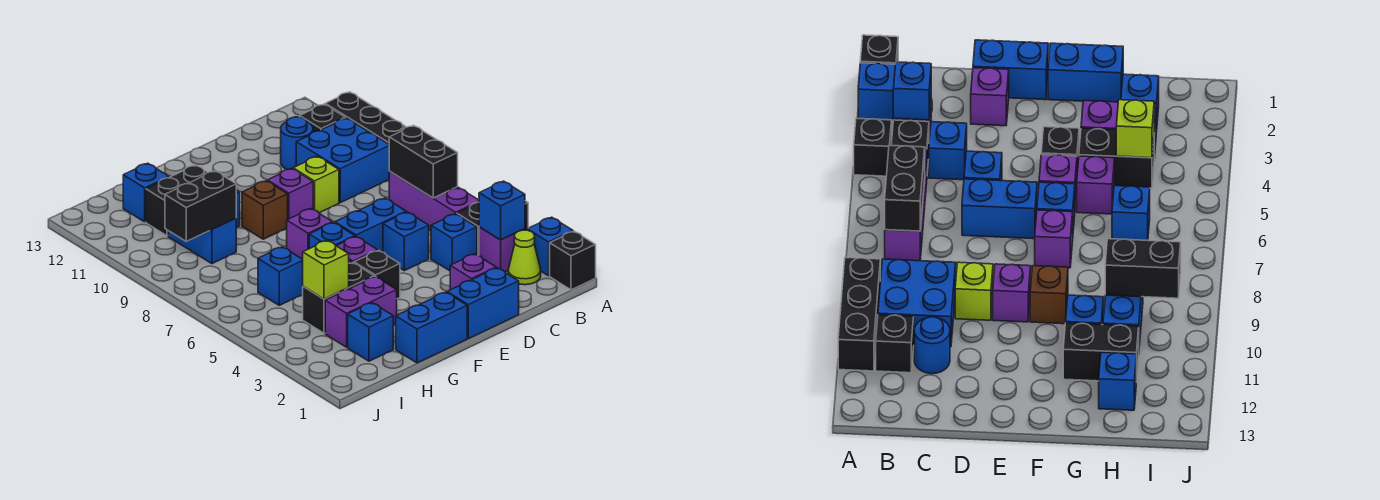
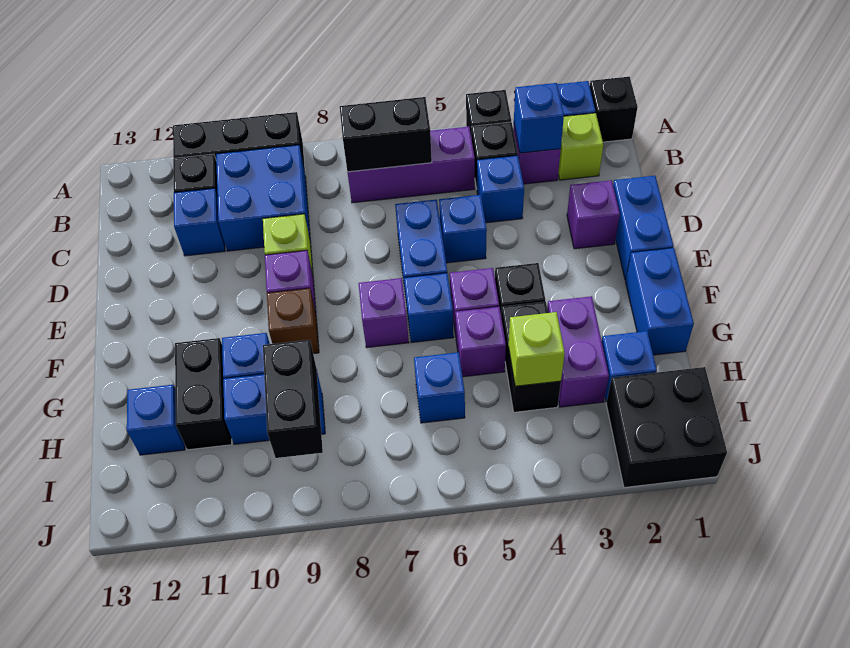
lime cone B2 level 1 -> lime brick B2 level 1
blue round brick C11 level 1 -> blue brick C11 level 1
none -> black brick I1:J2 level 1

